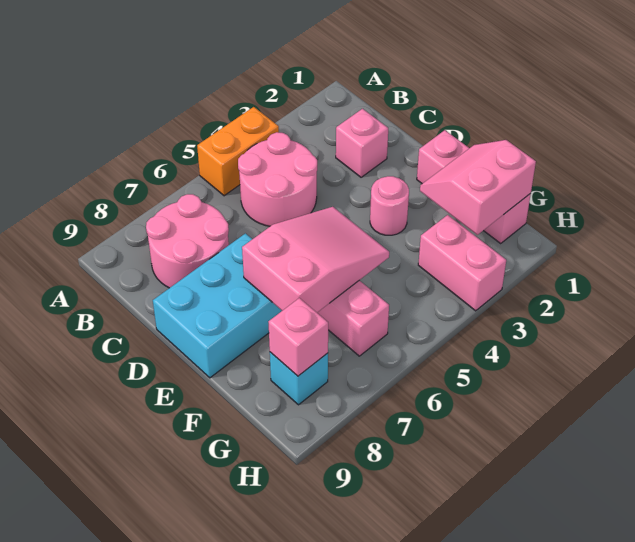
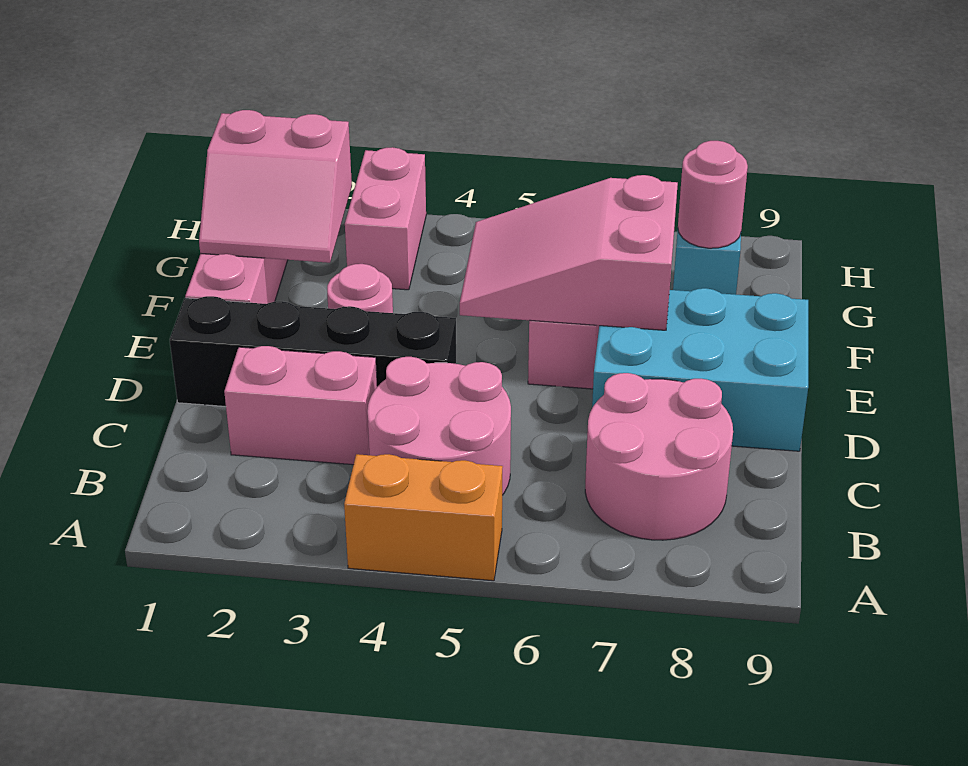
pink brick C2 level 1 -> pink brick C2:C3 level 1
none -> black brick D1:D4 level 1
pink brick G8 level 2 -> pink round brick G8 level 2

